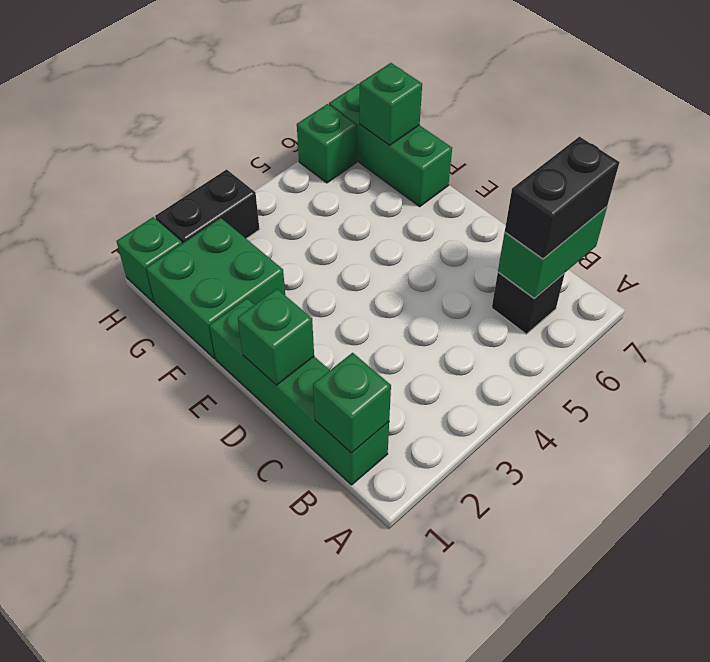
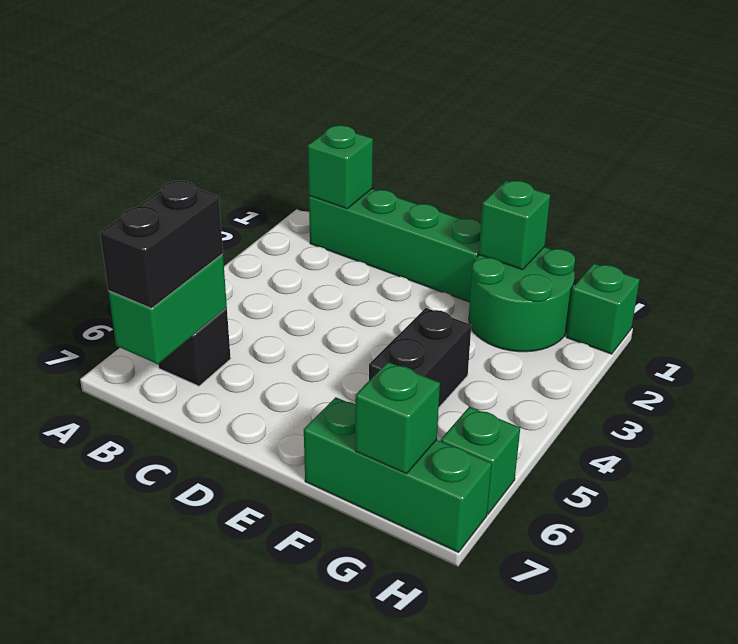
green brick D1 level 2 -> green brick F1 level 2
green brick F1:G2 level 1 -> green round brick F1:G2 level 1
black brick H2:H3 level 1 -> black brick F4:F5 level 1

